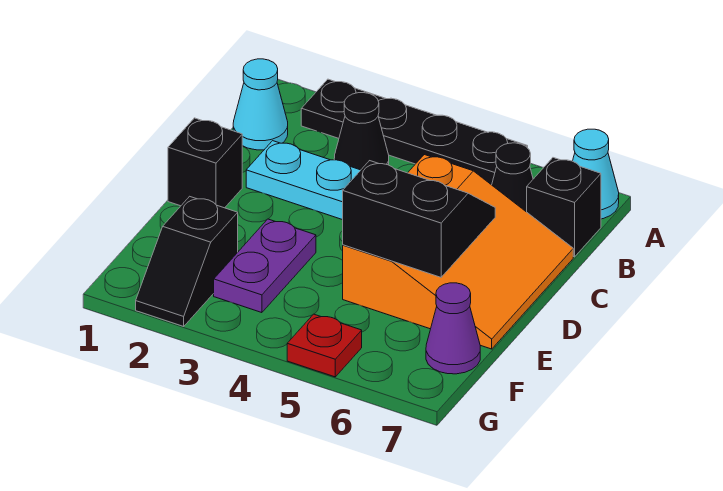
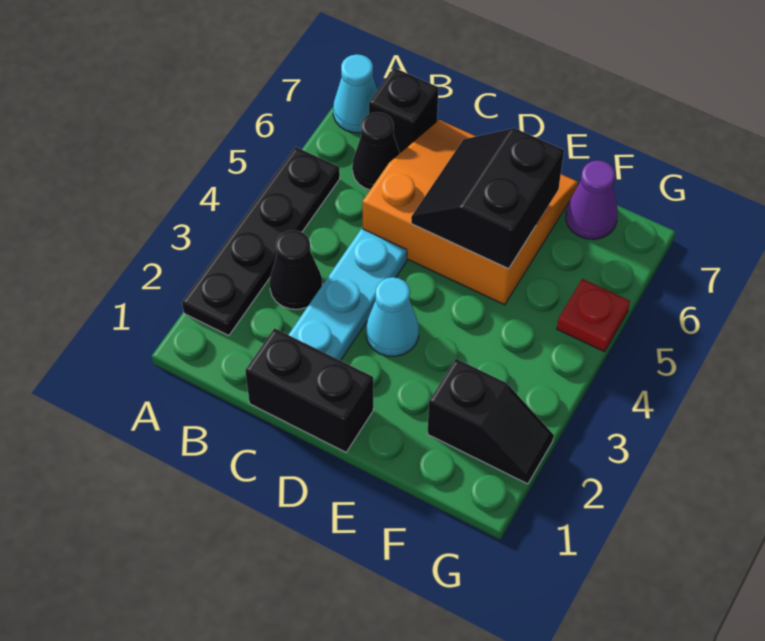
cyan cone B1 level 1 -> cyan cone D3 level 1
black brick D1 level 1 -> black brick C1:D1 level 1
purple plate E3:F3 level 1 -> none

